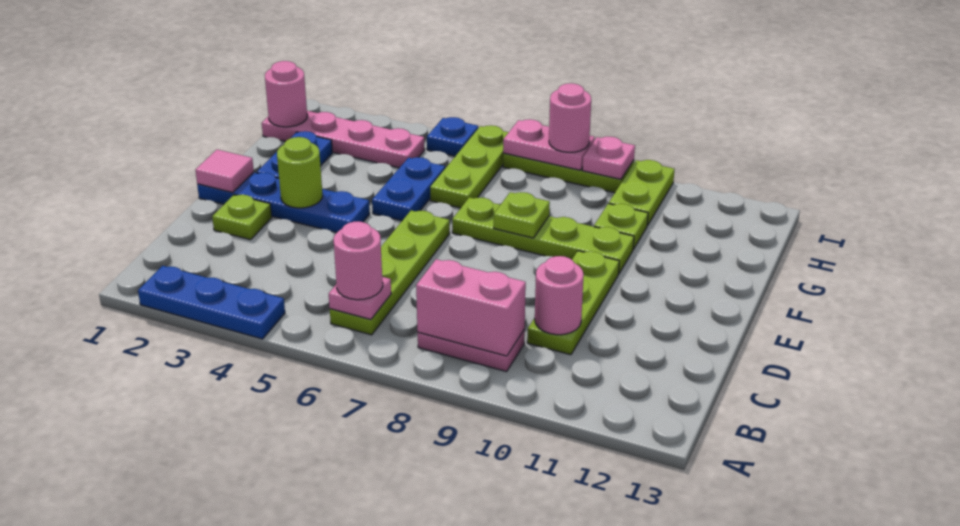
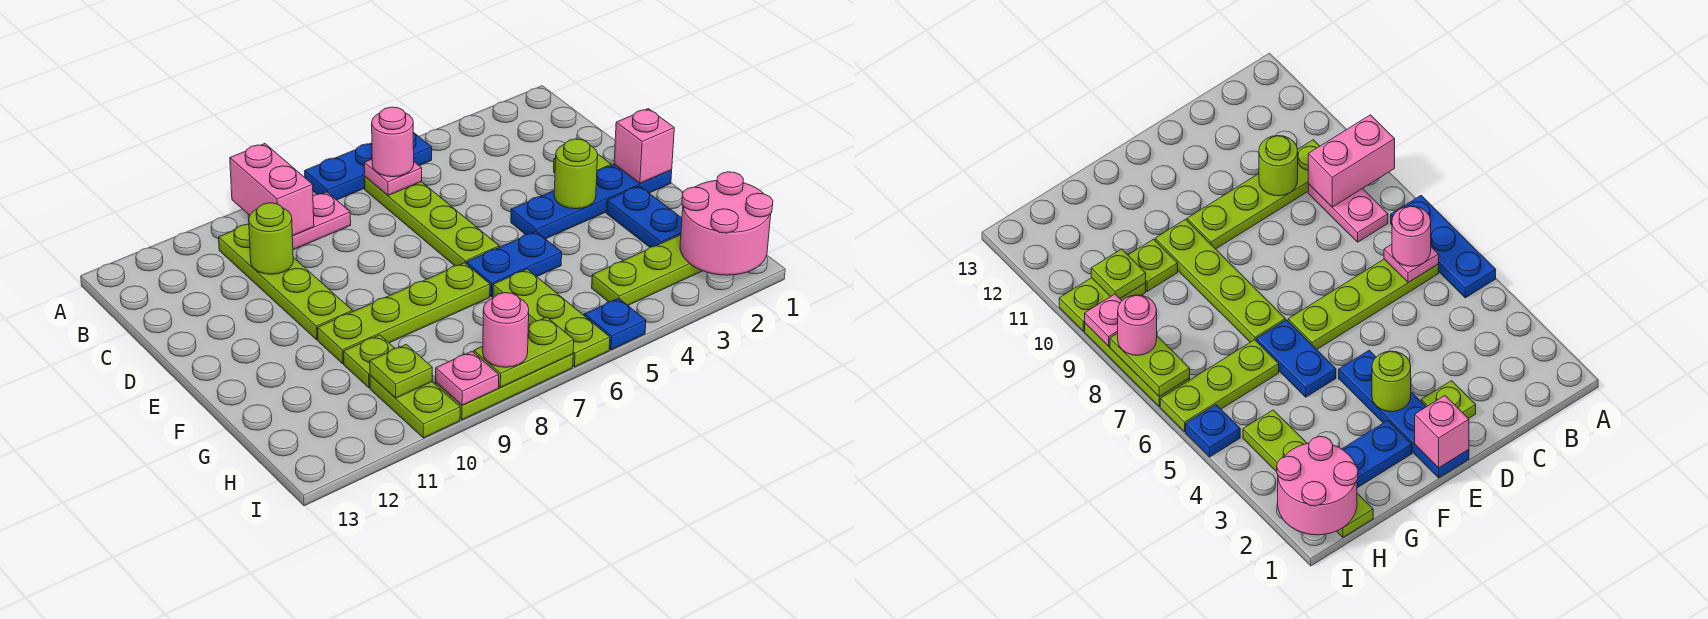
blue plate A2:A4 level 1 -> blue plate A5:A7 level 1
pink brick B8:B9 level 2 -> pink brick A9:B9 level 2
lime plate C10:E10 level 1 -> lime plate B10:E10 level 1
pink round brick C10 level 2 -> lime round brick C10 level 2
pink tile E1 level 2 -> pink brick E1 level 2
blue plate F5:G5 level 1 -> blue plate F5:F6 level 1
lime plate F8 level 2 -> lime plate H10 level 2
pink plate H1:H4 level 1 -> lime plate H1:H4 level 1
pink round brick H1 level 2 -> pink round brick H1:I2 level 2
pink plate I7:I8 level 2 -> lime plate I7:I8 level 2

